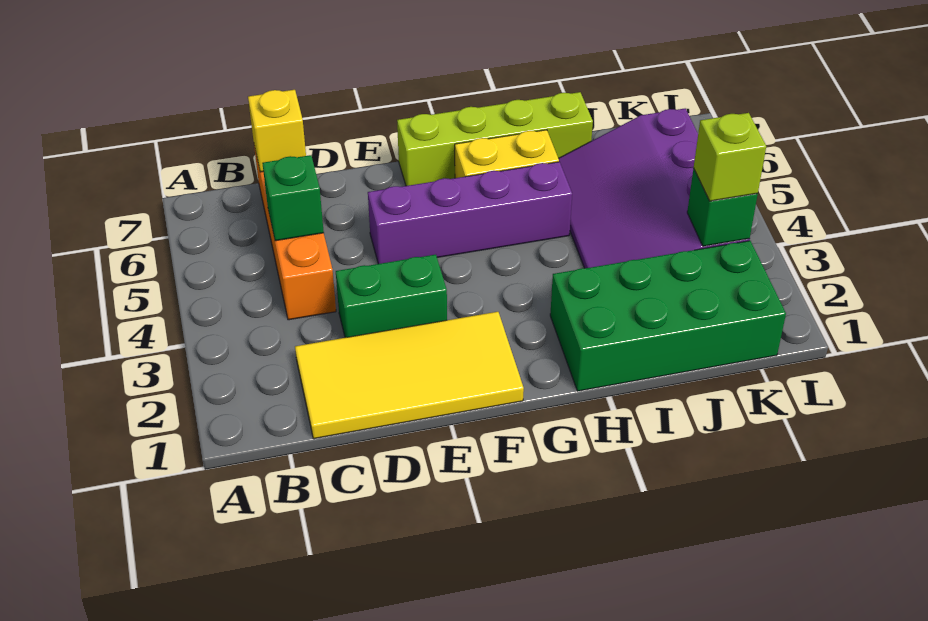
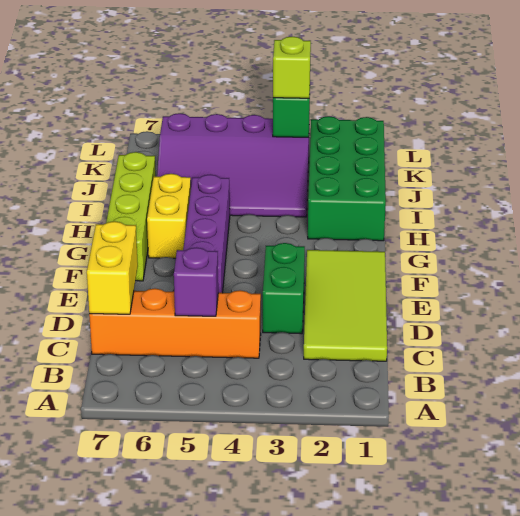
yellow tile C1:F2 level 1 -> lime tile C1:F2 level 1
green brick C5 level 2 -> purple brick C5 level 2
yellow brick C7 level 2 -> yellow brick C7:D7 level 2

